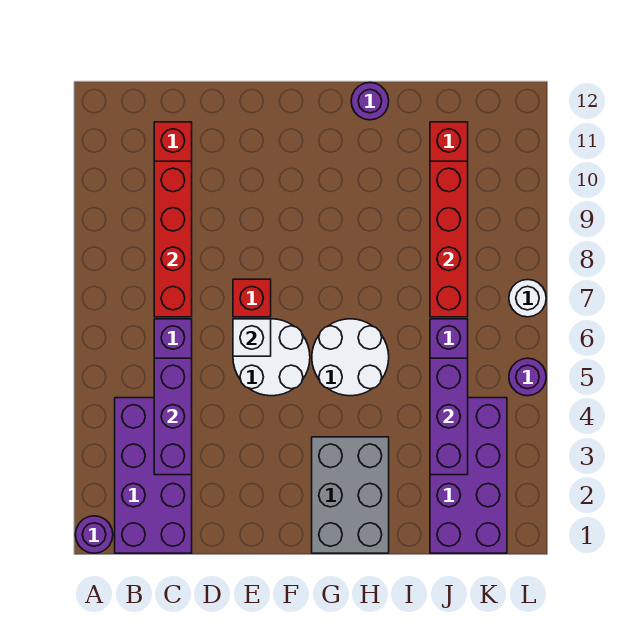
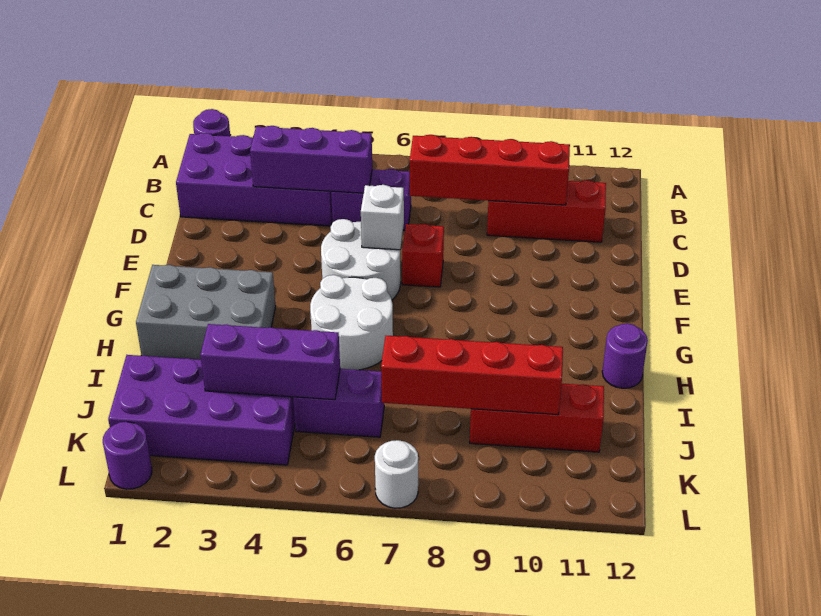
purple round brick L5 level 1 -> purple round brick L1 level 1

